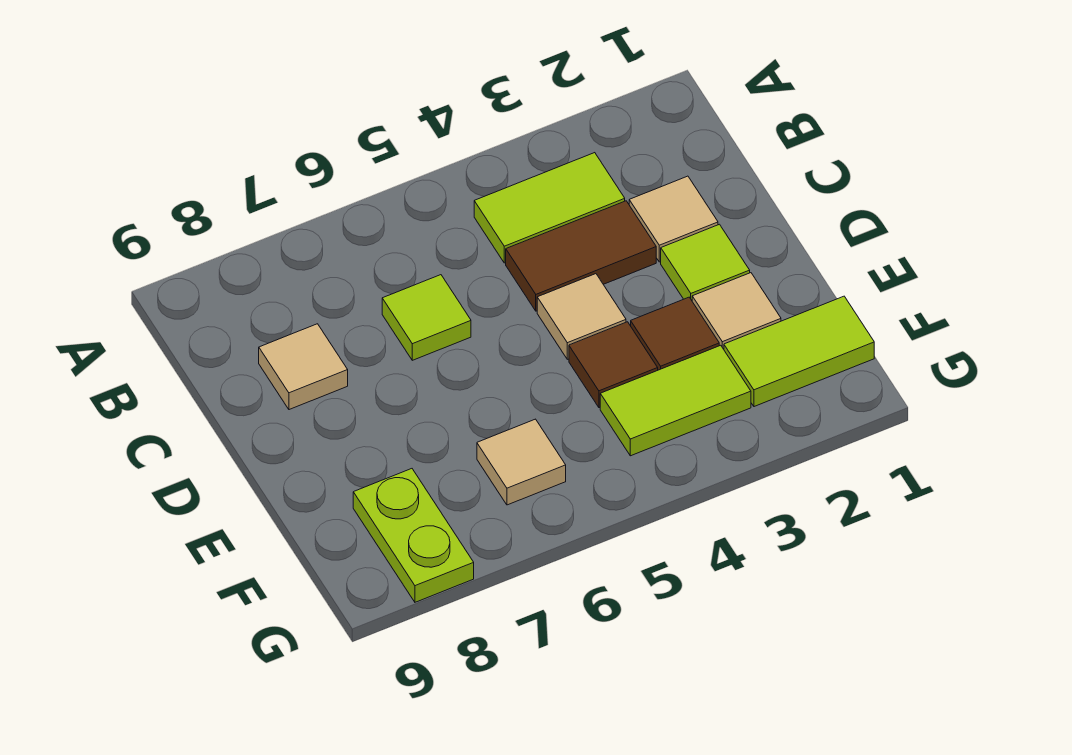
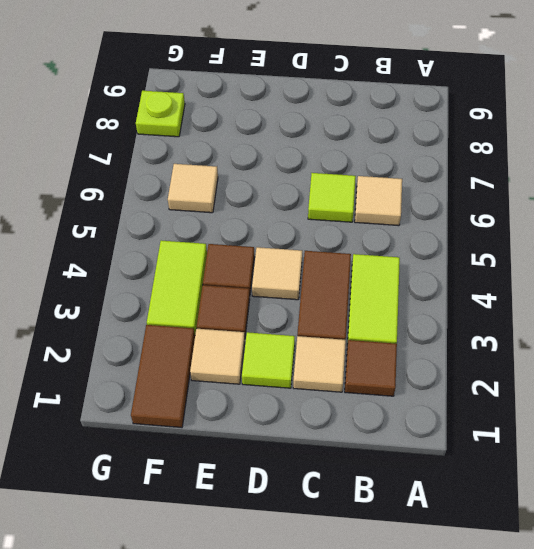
none -> brown tile B2 level 1
tan tile C8 level 1 -> tan tile B6 level 1
lime tile F1:F2 level 1 -> brown tile F1:F2 level 1
lime plate F8:G8 level 1 -> lime plate G8 level 1

